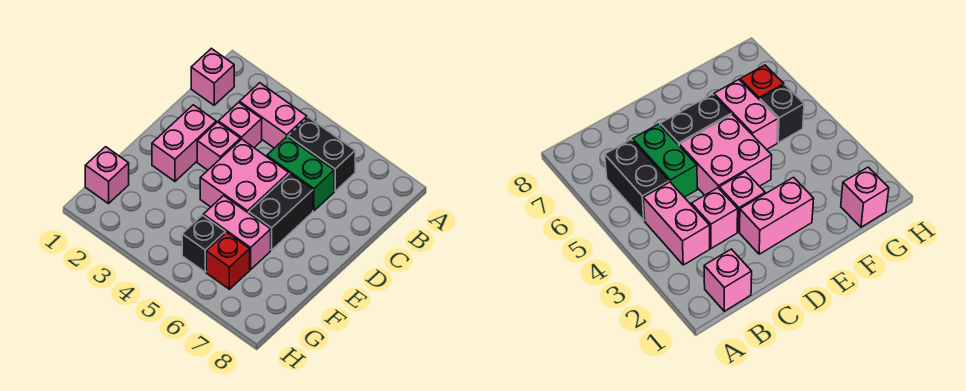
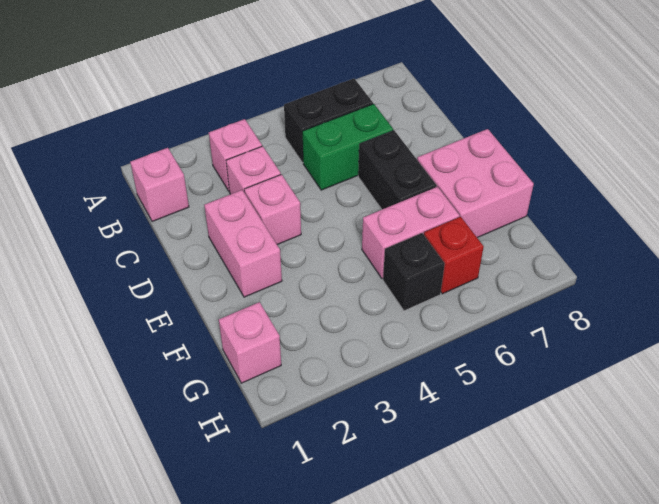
pink brick B3:B4 level 1 -> pink brick B3 level 1
pink brick D4:E5 level 1 -> pink brick E7:F8 level 1

